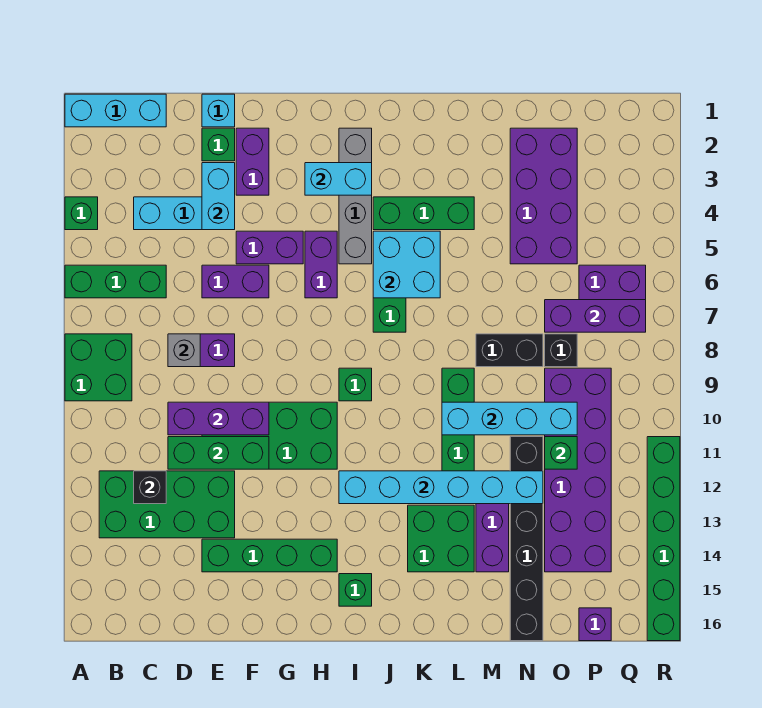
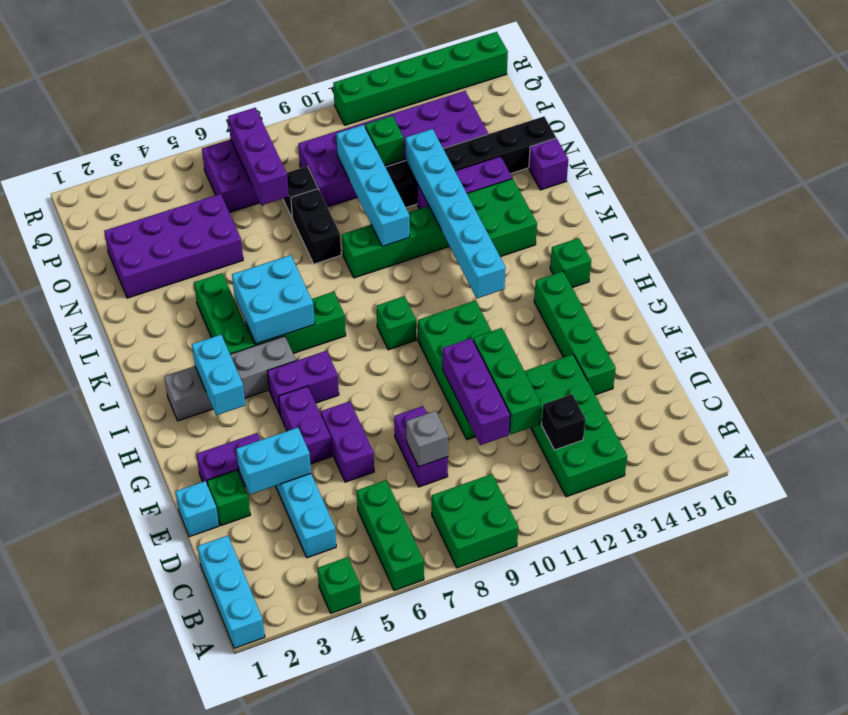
purple brick P16 level 1 -> purple brick M16 level 1

